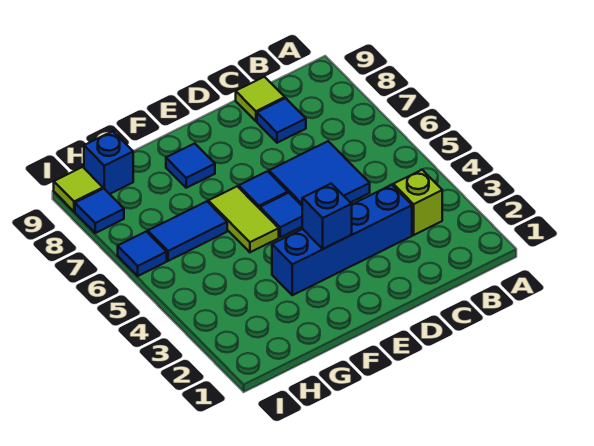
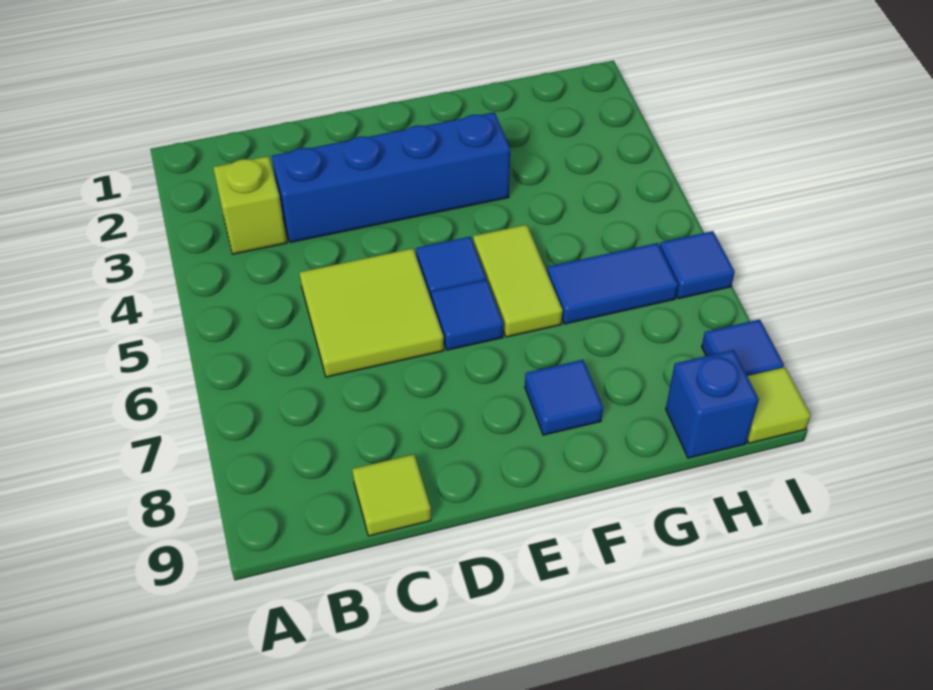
blue tile C5:D6 level 1 -> lime tile C5:D6 level 1
blue tile C8 level 1 -> none
blue brick E3 level 2 -> none

